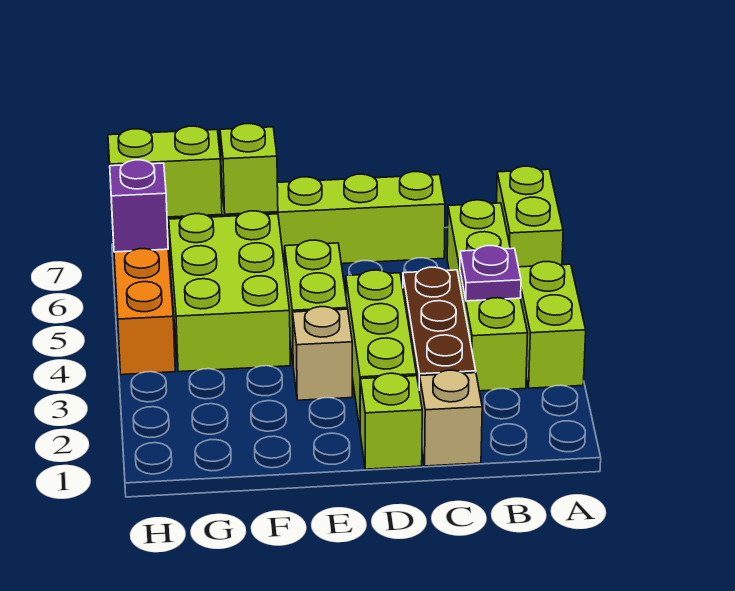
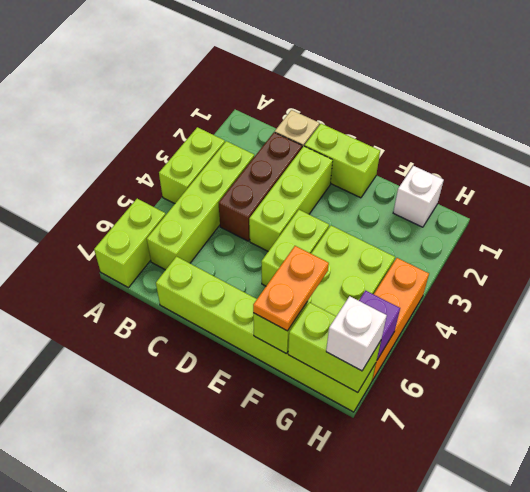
purple plate B4 level 2 -> none
lime brick D1 level 1 -> lime brick D1:E1 level 1
tan brick E3 level 1 -> none
none -> orange plate F6:F7 level 3
none -> white brick G1 level 1
none -> white brick H7 level 3

